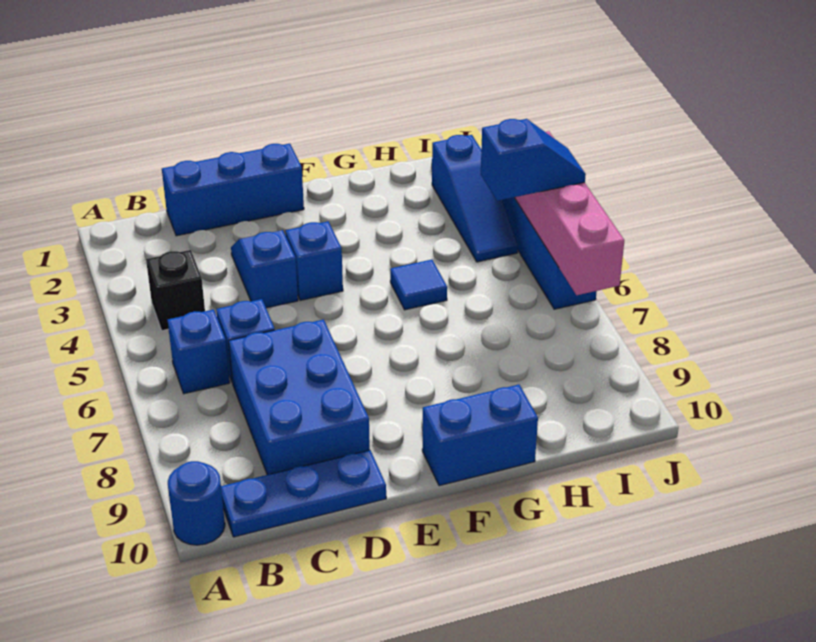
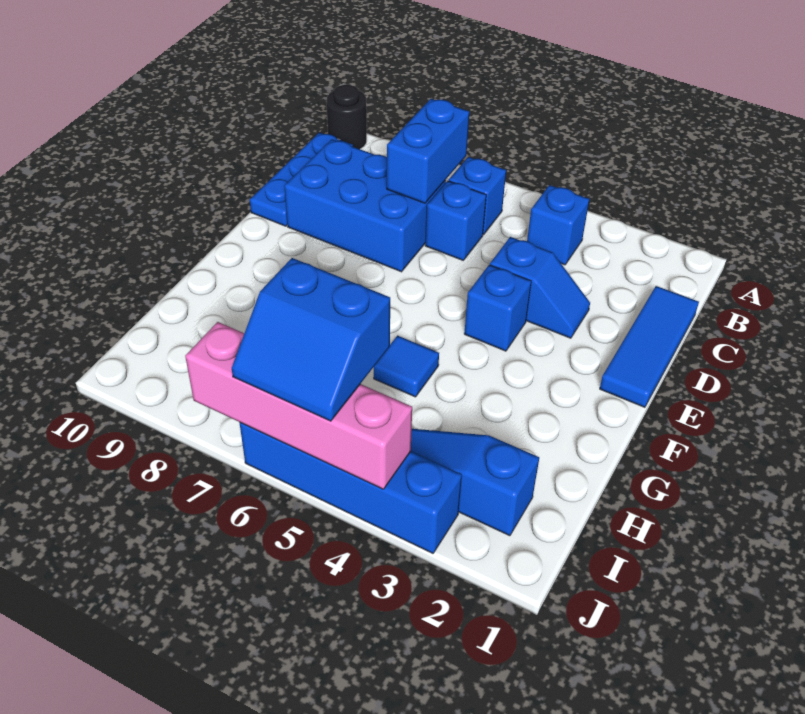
blue round brick A10 level 1 -> black round brick A10 level 1
black brick B4 level 1 -> blue brick B4 level 1
blue brick C1:E1 level 1 -> blue tile C1:E1 level 1
blue brick F10:G10 level 1 -> blue brick B7:C7 level 2
blue slope I5:J5 level 3 top I -> blue slope I5:J6 level 3 top I

